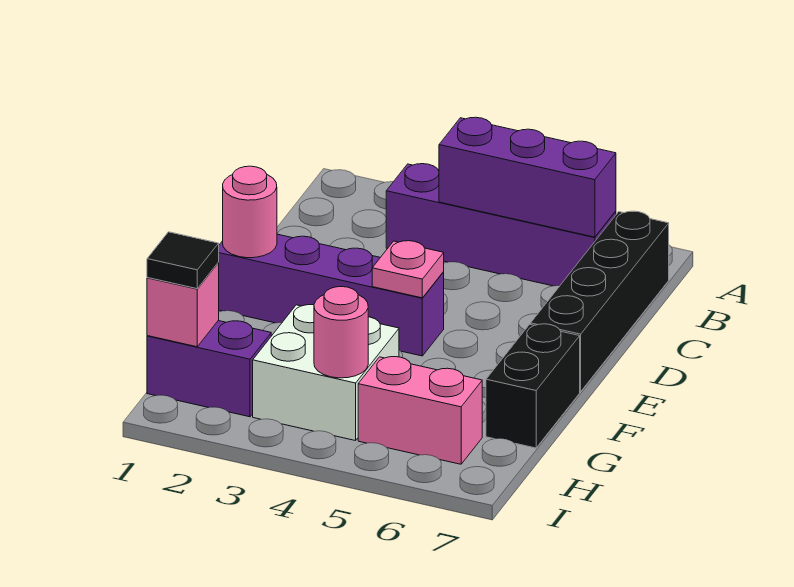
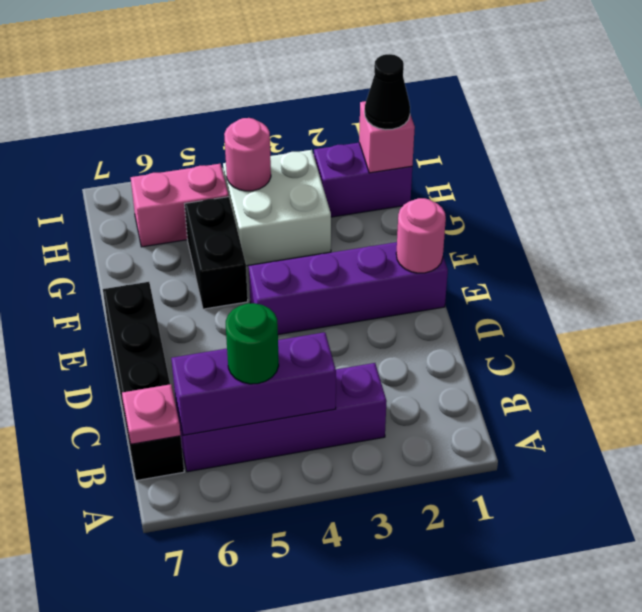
none -> green round brick B5 level 3
pink plate E4 level 2 -> pink plate B7 level 2
black brick F7:G7 level 1 -> black brick F5:G5 level 1
black tile H1 level 3 -> black cone H1 level 3

